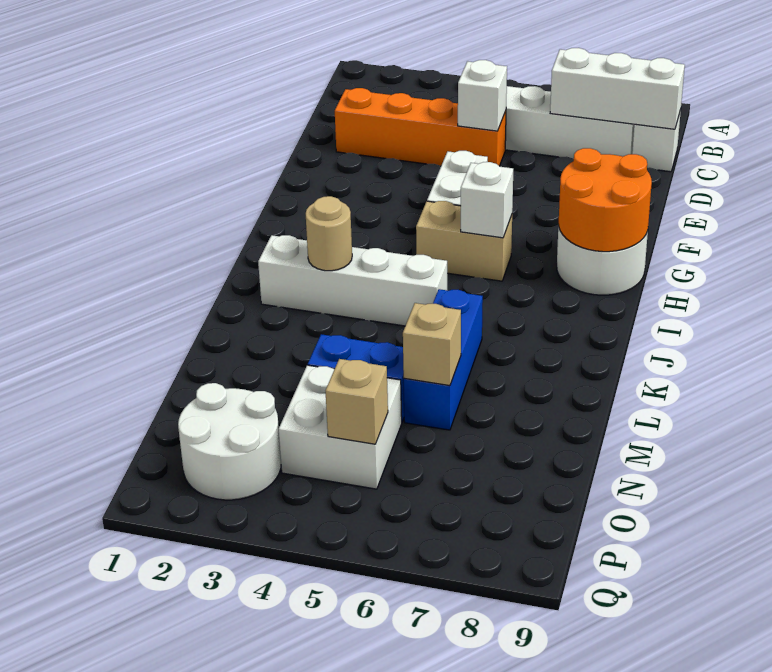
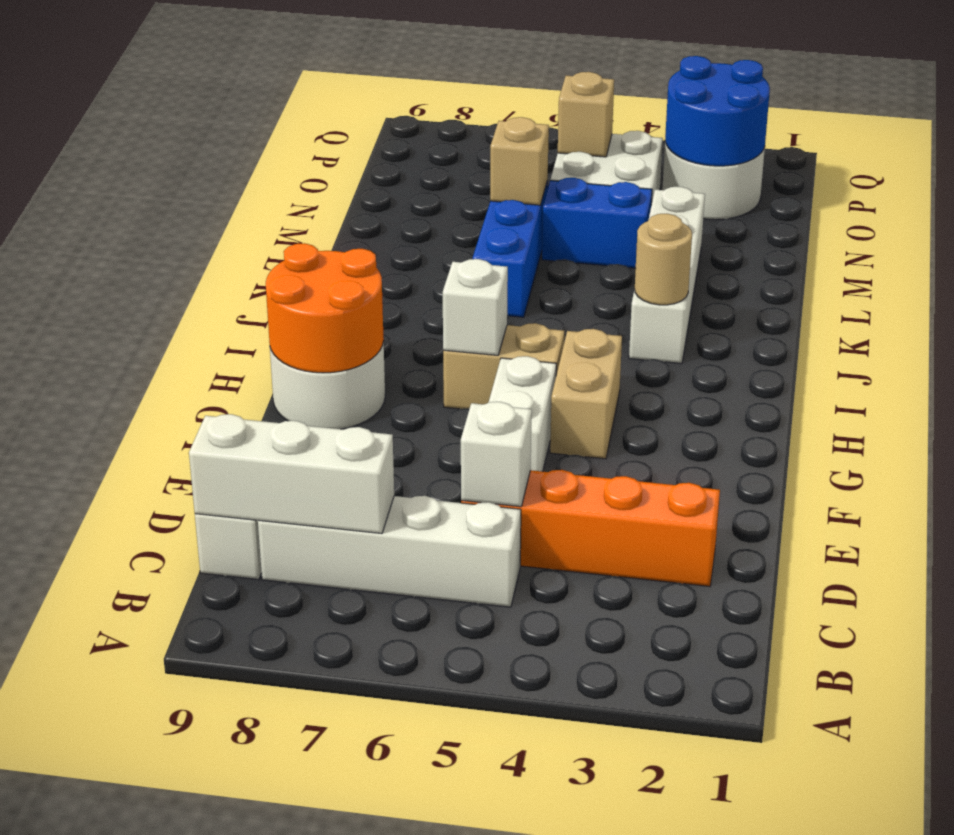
none -> tan brick G4:H4 level 1
white brick J2:J5 level 1 -> white brick J3:M3 level 1
none -> blue round brick O2:P3 level 2

